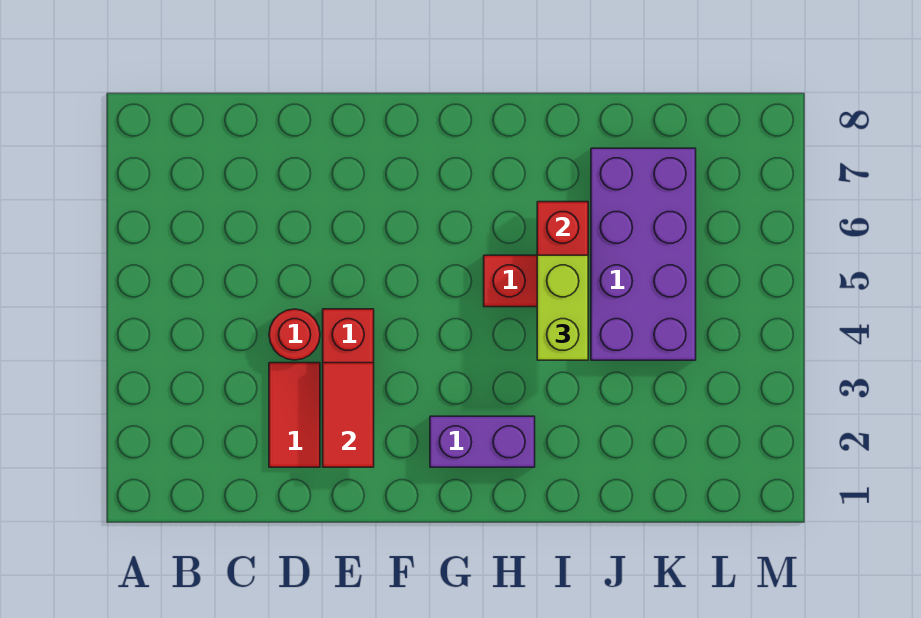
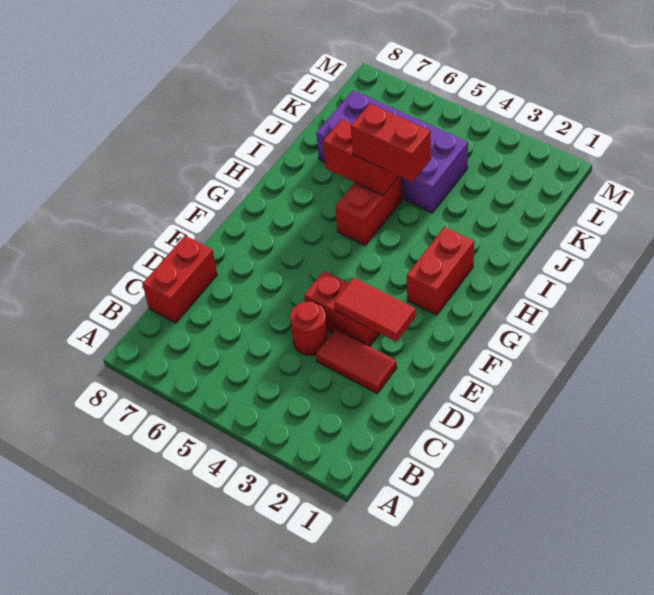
none -> red brick C8:D8 level 1
purple brick G2:H2 level 1 -> red brick G2:H2 level 1
lime brick I4:I5 level 3 -> red brick I4:I5 level 3

